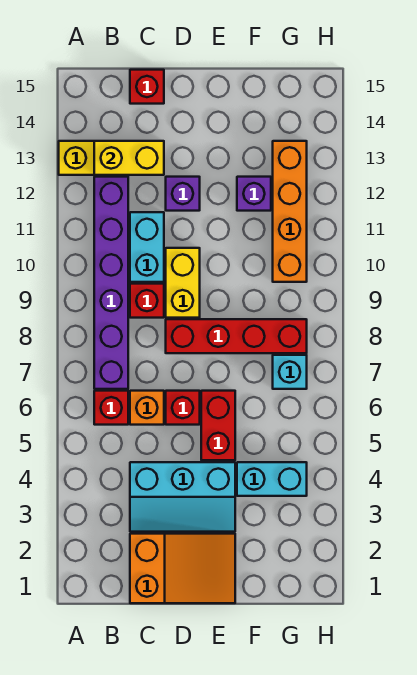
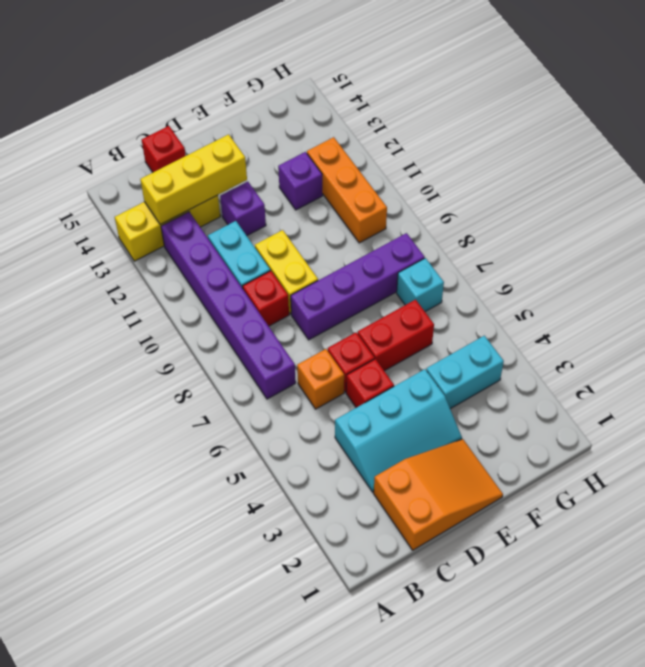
red brick B6 level 1 -> red brick D5 level 1
yellow brick B13:C13 level 2 -> yellow brick B13:D13 level 2
red brick D8:G8 level 1 -> purple brick D8:G8 level 1
red brick E5:E6 level 1 -> red brick E6:F6 level 1
orange brick G10:G13 level 1 -> orange brick G10:G12 level 1

